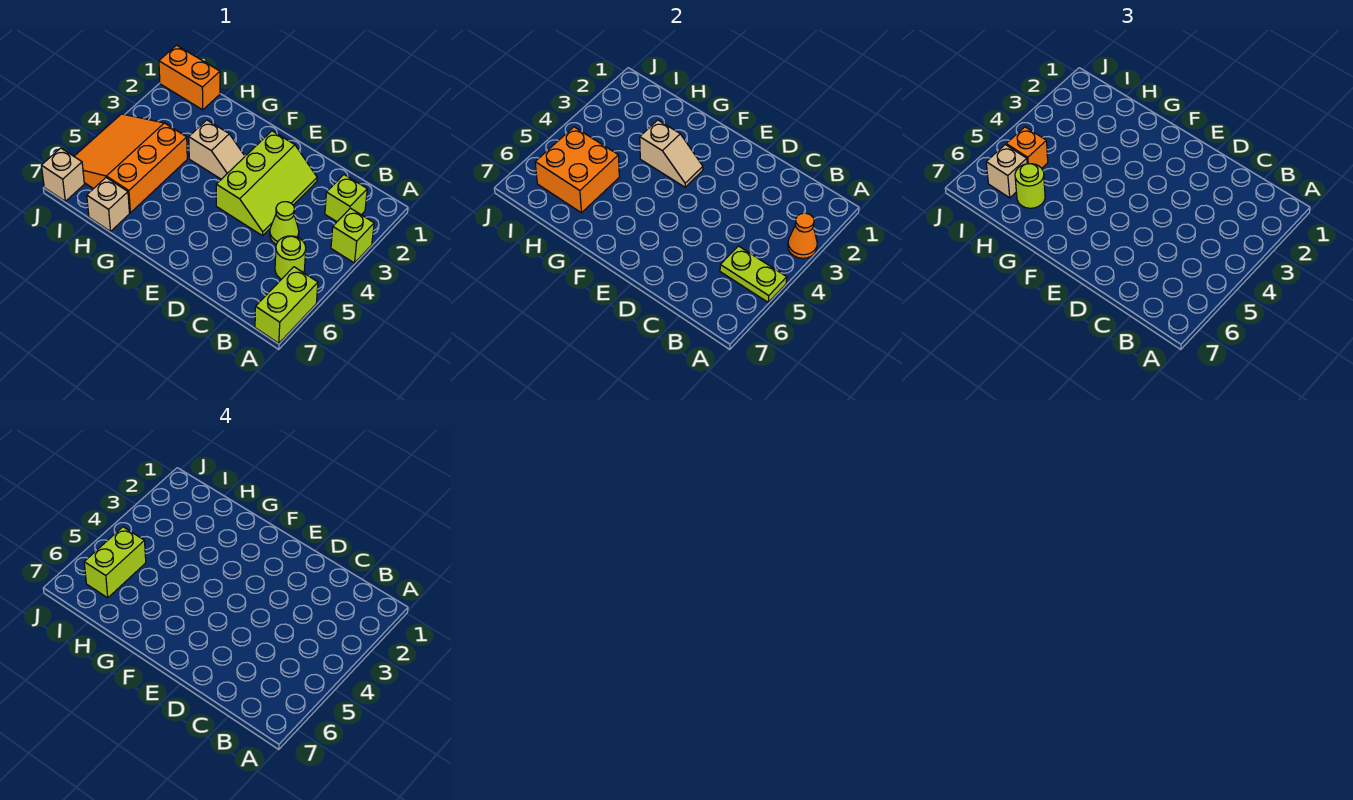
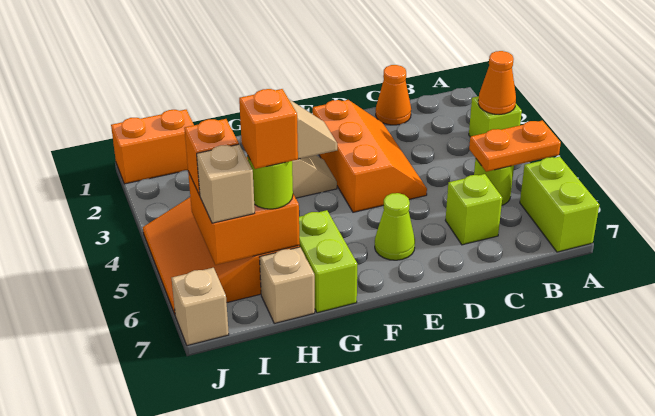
lime plate A5:B5 level 2 -> orange plate A5:B5 level 2
lime brick B2 level 1 -> lime brick C6 level 1
none -> orange cone C1 level 1
lime cone C4 level 1 -> lime cone E6 level 1
lime slope D2:E4 level 1 top E -> orange slope D2:E4 level 1 top E
none -> orange brick H6 level 4
lime brick I5:I6 level 4 -> lime brick G6:G7 level 1

